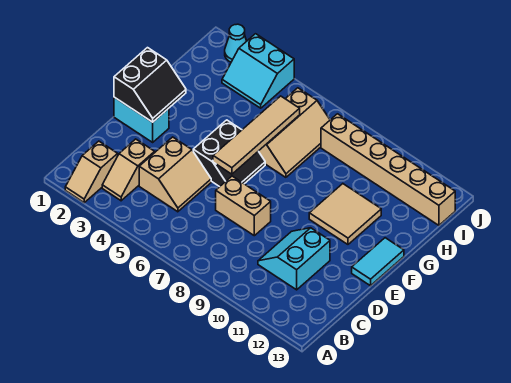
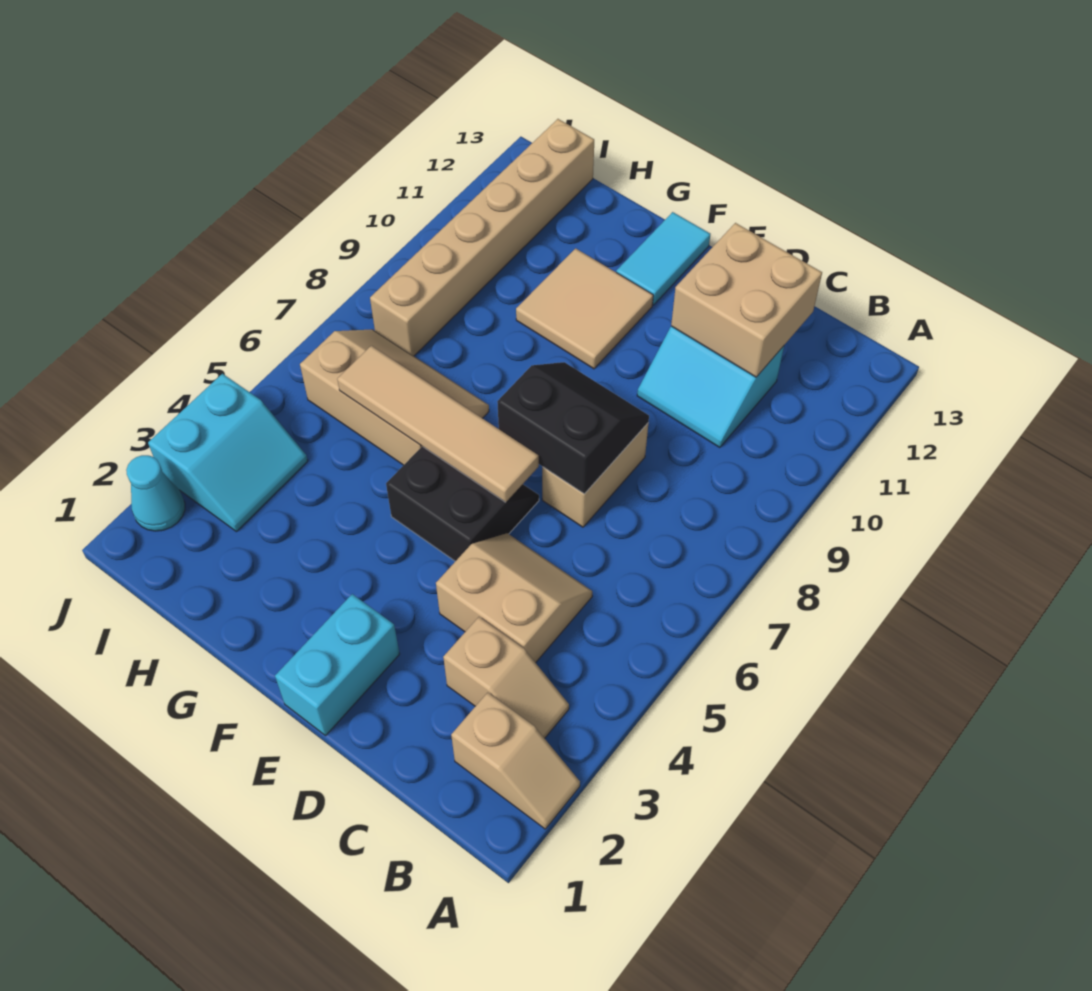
none -> tan brick C11:D12 level 2
black slope E1:F2 level 2 top 1 -> black slope D7:E8 level 2 top 7
cyan tile E13:F13 level 1 -> cyan tile F12:F13 level 1

